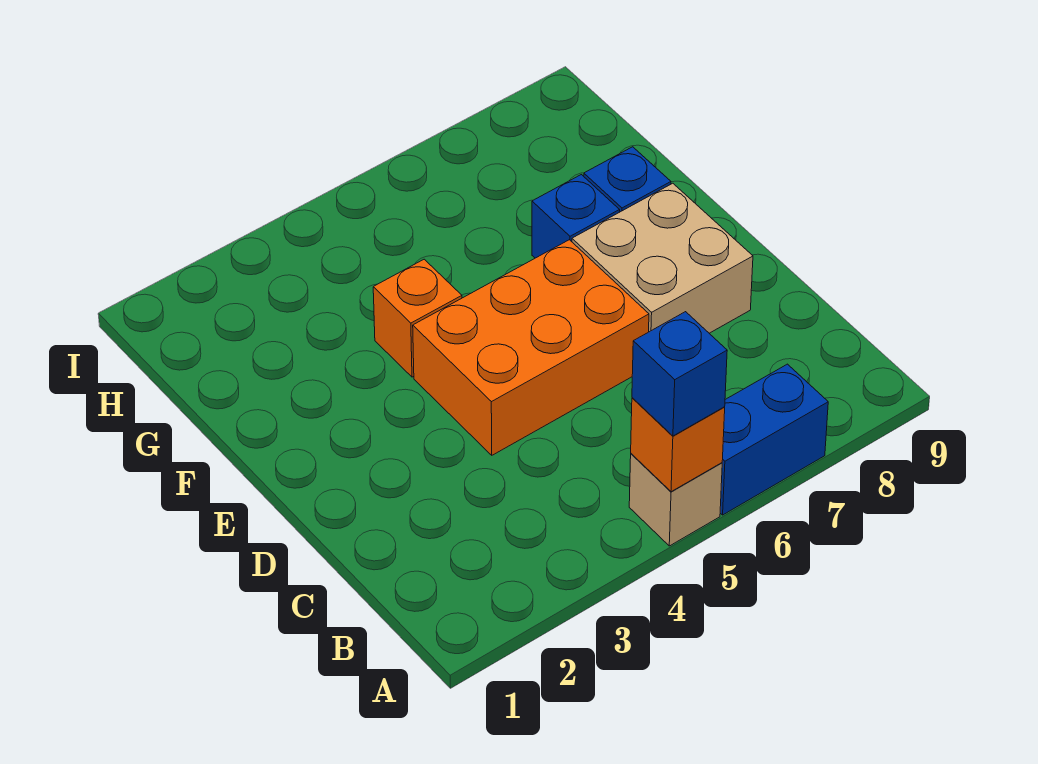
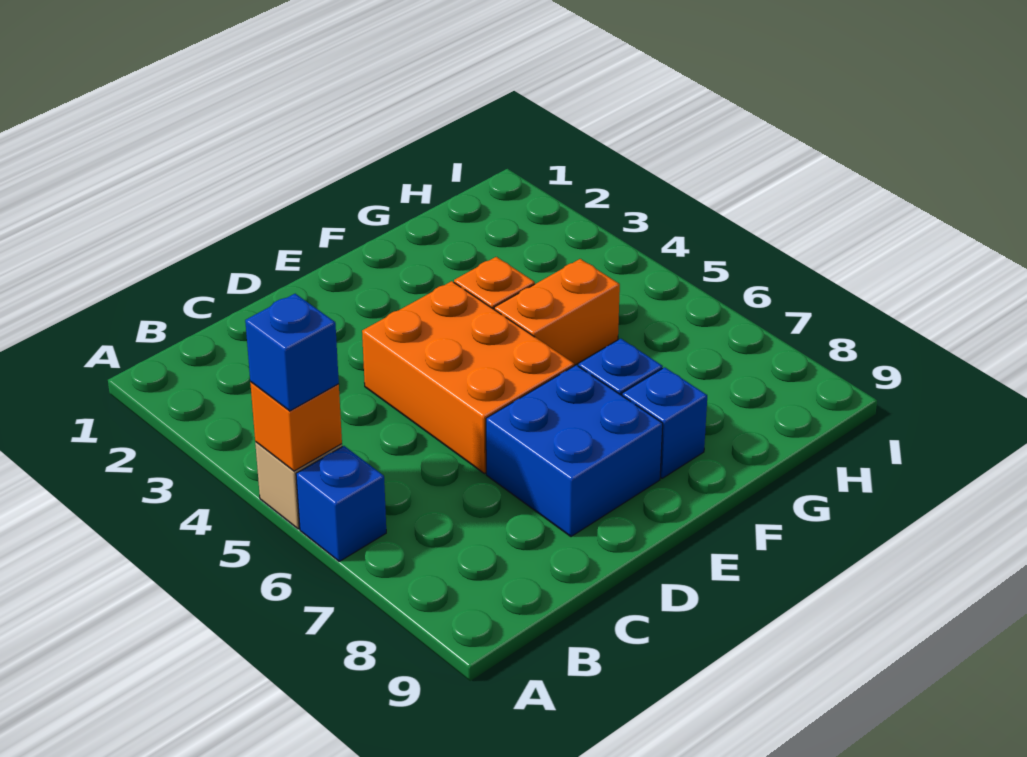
blue brick A6:A7 level 1 -> blue brick A6 level 1
tan brick D7:E8 level 1 -> blue brick D7:E8 level 1
none -> orange brick F5:G5 level 1

